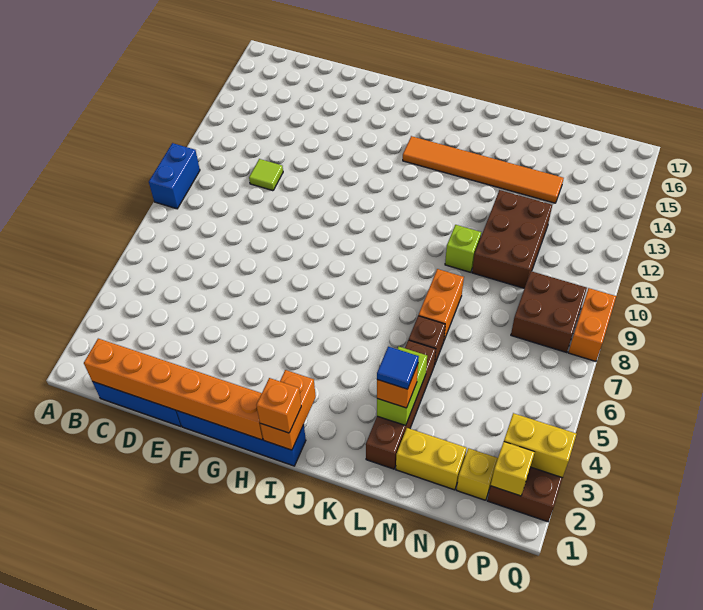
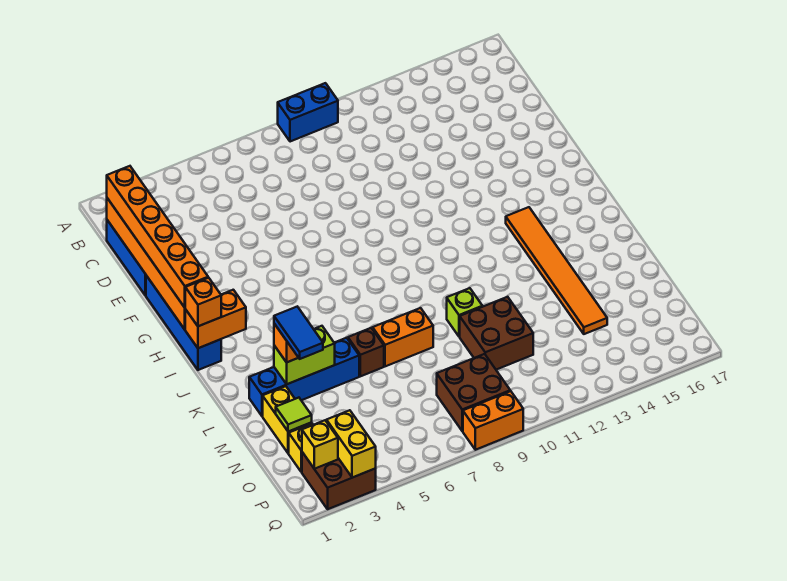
none -> orange brick C1:H1 level 3
lime tile D11 level 1 -> lime tile N2 level 2
brown brick L2:L5 level 1 -> blue brick L2:L5 level 1
blue tile L3 level 4 -> blue tile L3:M3 level 4
brown brick M10:N12 level 1 -> brown brick M10:N11 level 1

